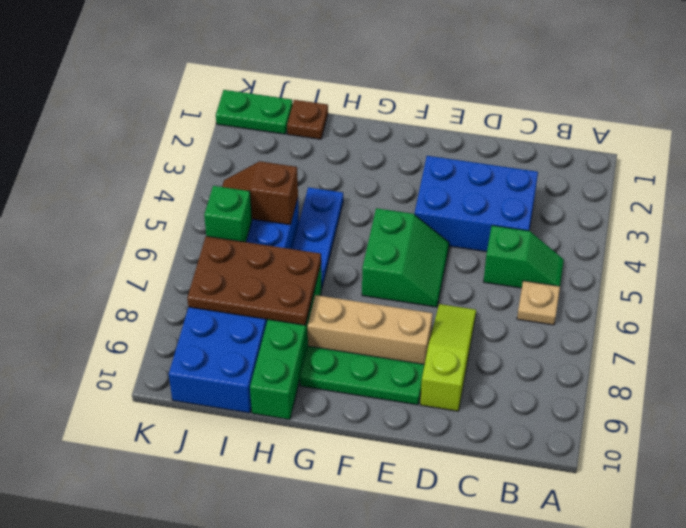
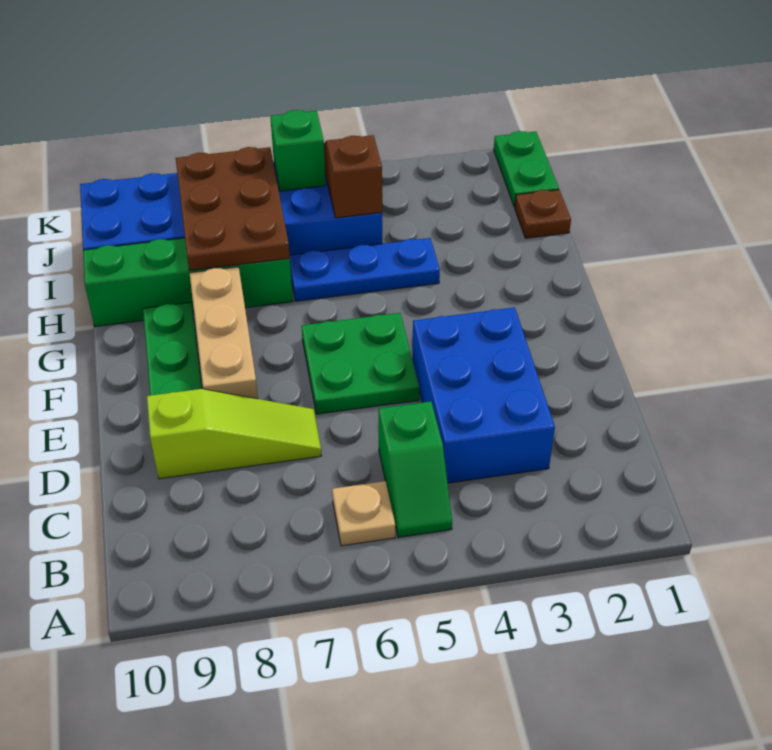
green slope E5:F6 level 1 top F -> green plate E5:F6 level 1

